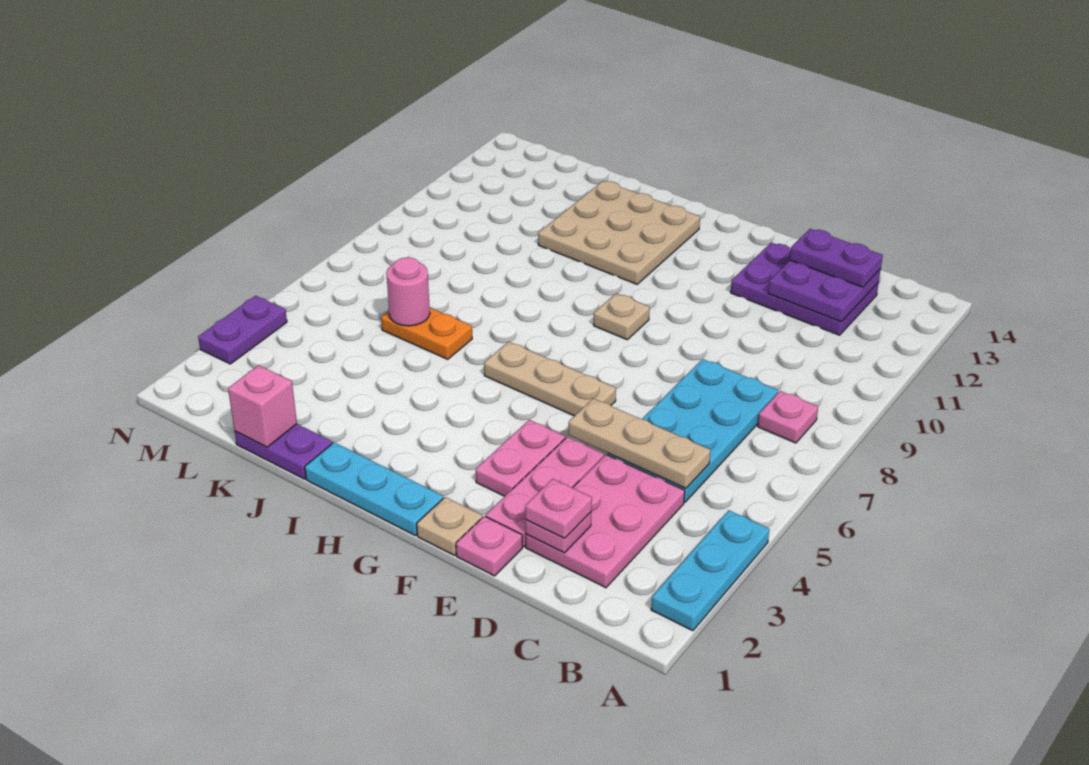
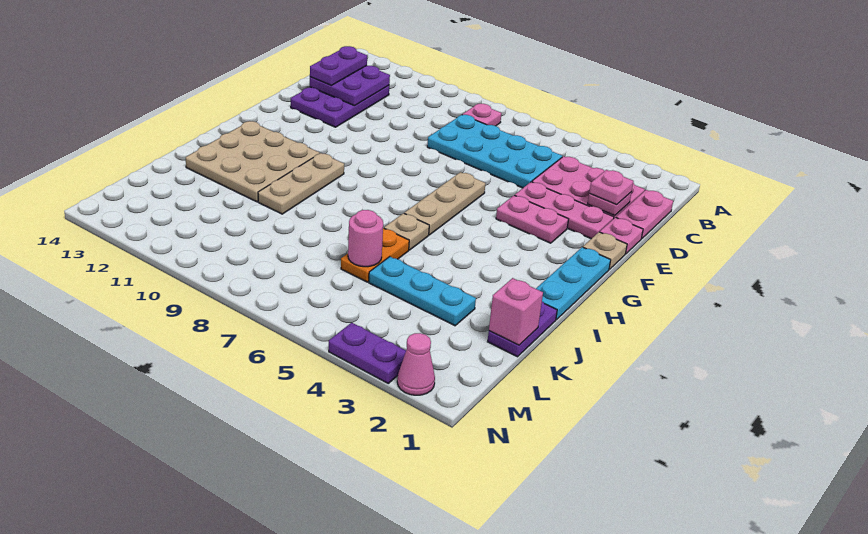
cyan plate A2:A4 level 1 -> cyan plate K3:K5 level 1
none -> pink plate C1:D1 level 1
tan plate C5:E5 level 2 -> tan plate H10:J10 level 1
tan plate G9 level 1 -> tan plate I6 level 1
none -> pink cone N2 level 1

